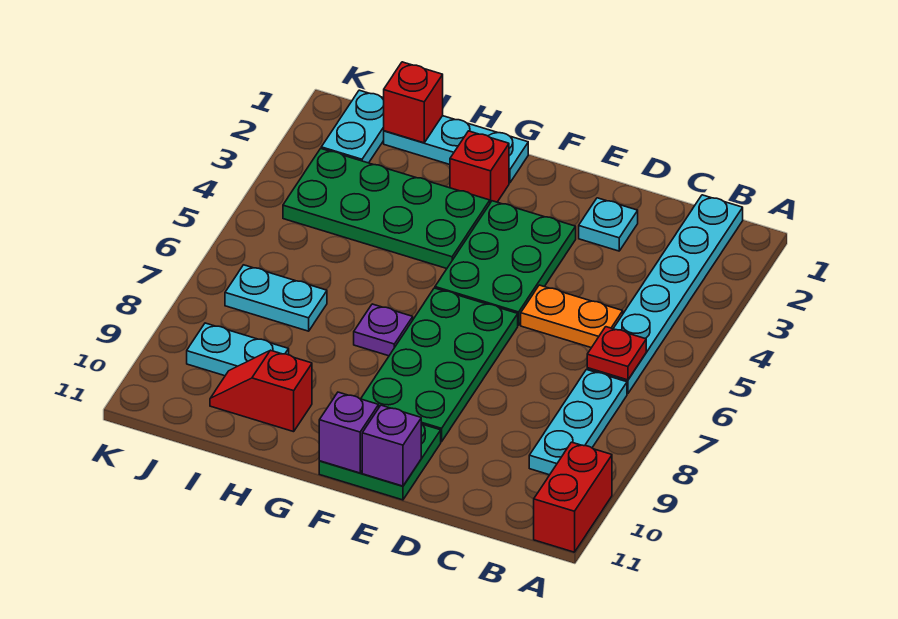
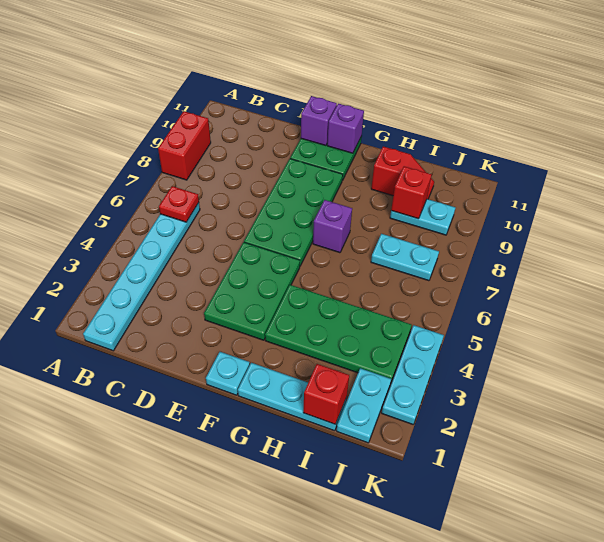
red brick A10:A11 level 1 -> red brick A8:A9 level 1
cyan plate B7:B9 level 1 -> cyan plate K2:K4 level 1
orange plate C5:D5 level 1 -> none
cyan plate D2 level 1 -> cyan plate F1 level 1
red brick G2 level 1 -> red brick I9 level 2
purple plate G7 level 1 -> purple brick G7 level 1

